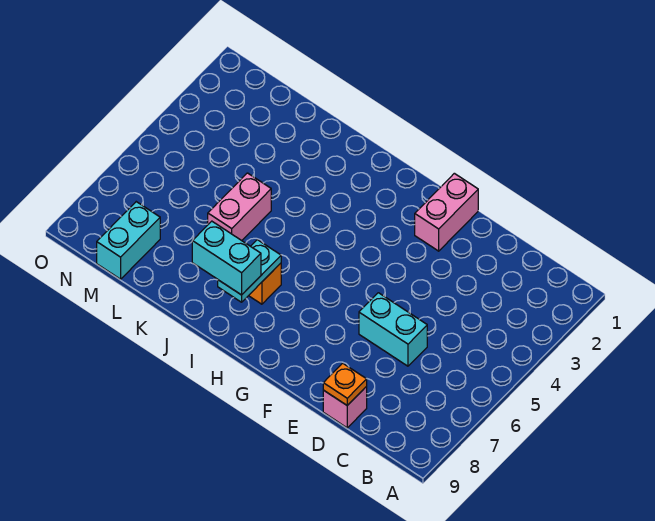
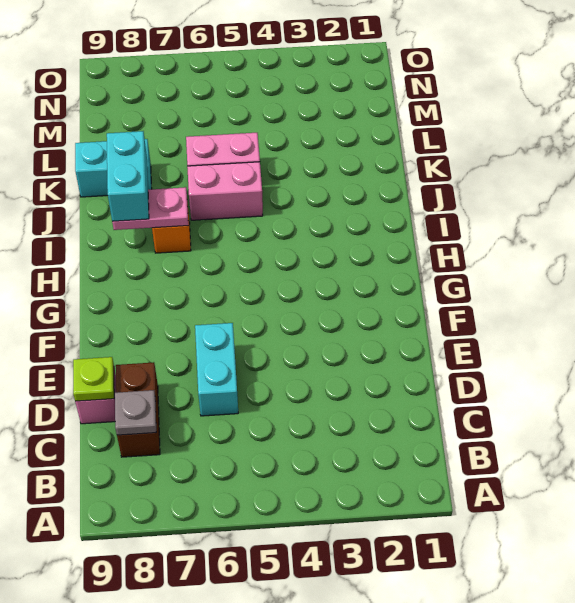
none -> brown brick C8:D8 level 1
none -> grey plate C8 level 2
orange plate D9 level 2 -> lime plate D9 level 2
pink brick F1:F2 level 1 -> pink brick J5:J6 level 1
cyan plate I7:I8 level 2 -> pink plate I7:I8 level 2
cyan brick M8:M9 level 1 -> cyan brick K8:K9 level 1

